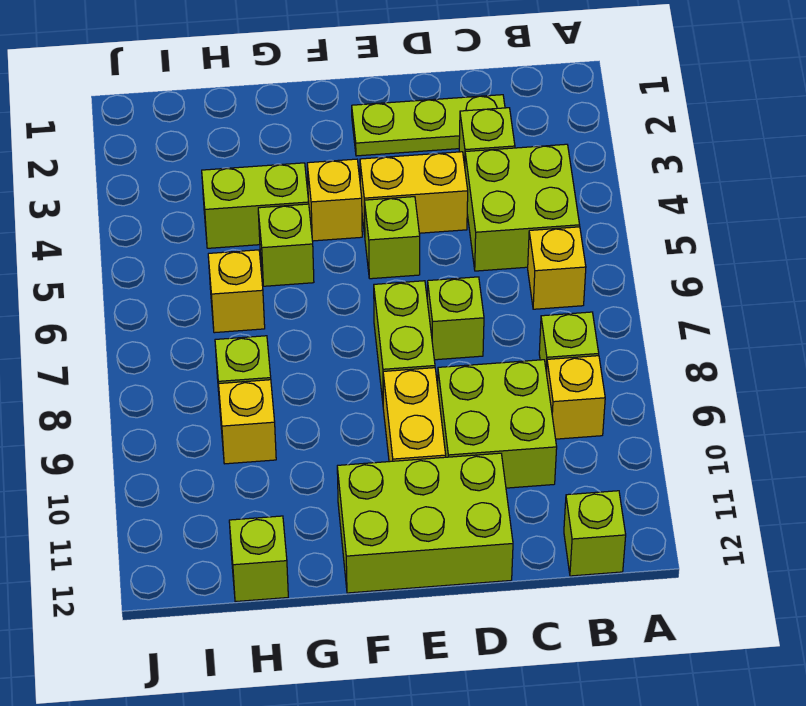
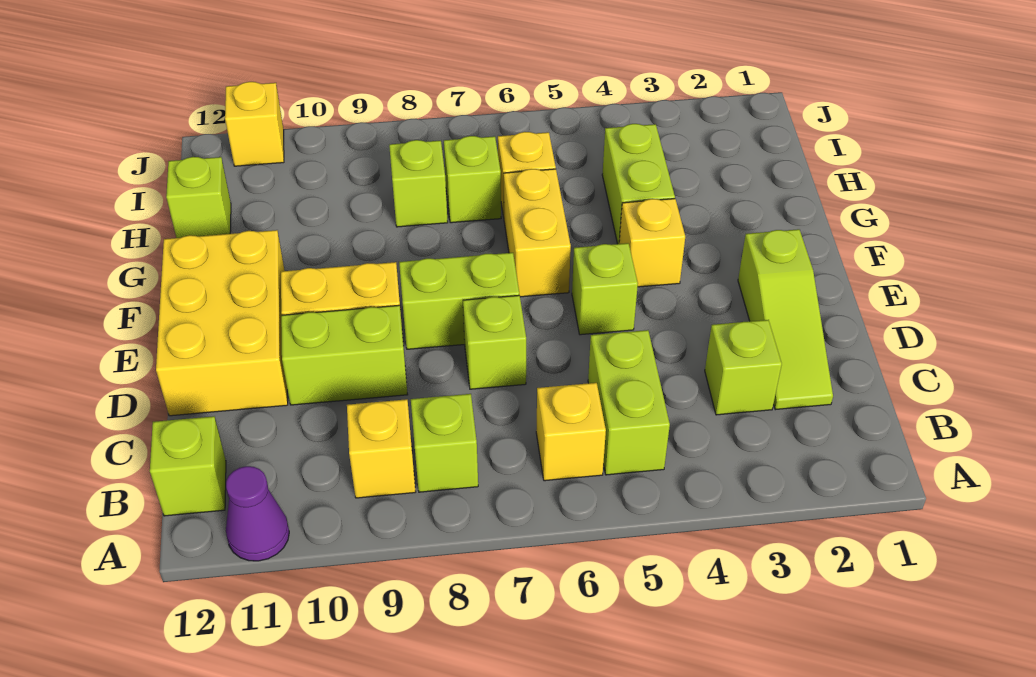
none -> purple cone A11 level 1
lime brick B4:C5 level 1 -> lime brick B5:C5 level 1
lime plate C2:E2 level 1 -> lime slope C2:E2 level 1 top E
lime brick C9:D10 level 1 -> lime brick D9:D10 level 1
yellow brick D4:E4 level 1 -> yellow brick F6:G6 level 1
lime brick D11:F12 level 1 -> yellow brick D11:F12 level 1
lime brick G5 level 1 -> lime brick H7 level 1
yellow brick H9 level 1 -> yellow brick J11 level 1

